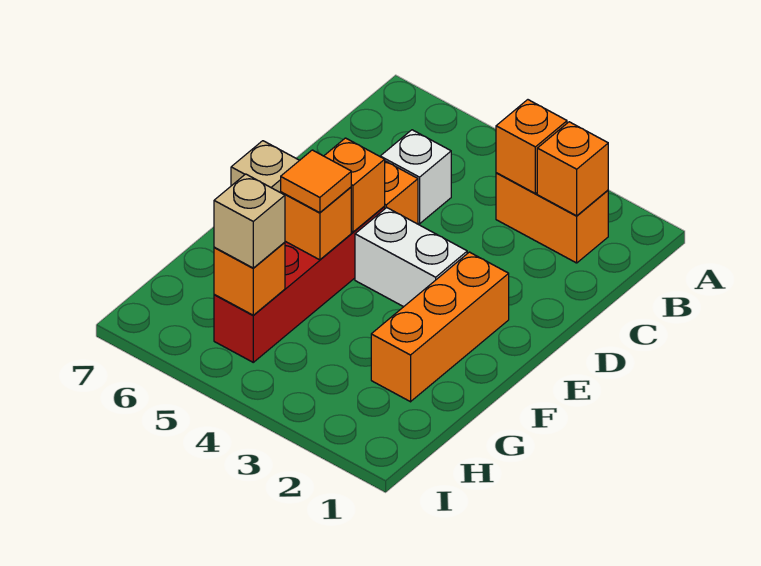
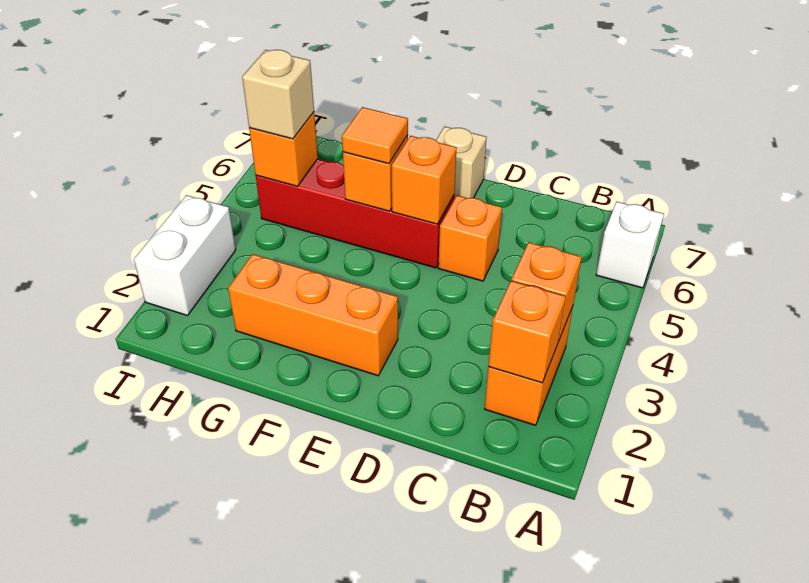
white brick C5 level 1 -> white brick A6 level 1
white brick E3:E4 level 1 -> white brick I2:I3 level 1

